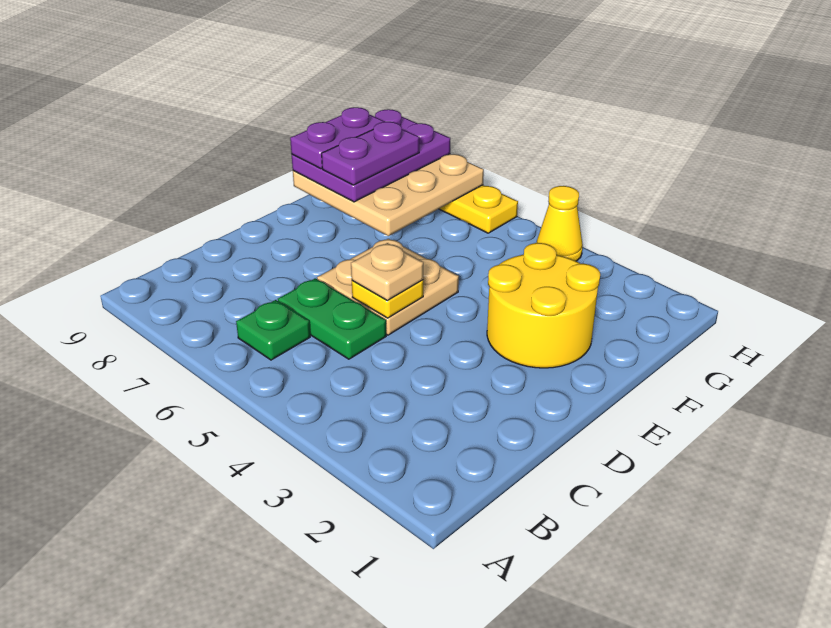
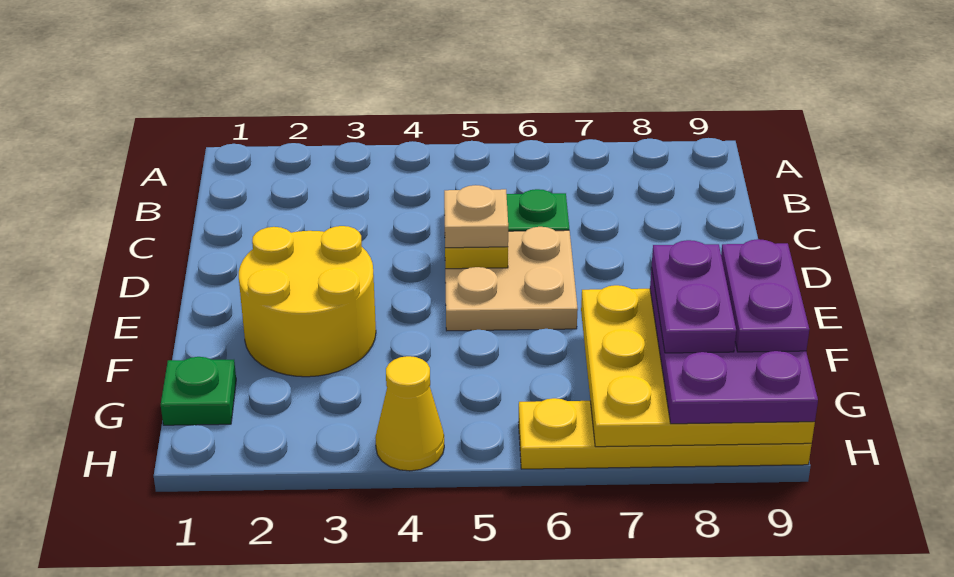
green plate B6 level 1 -> green plate G1 level 1
tan plate F7:H9 level 2 -> yellow plate F7:H9 level 2

